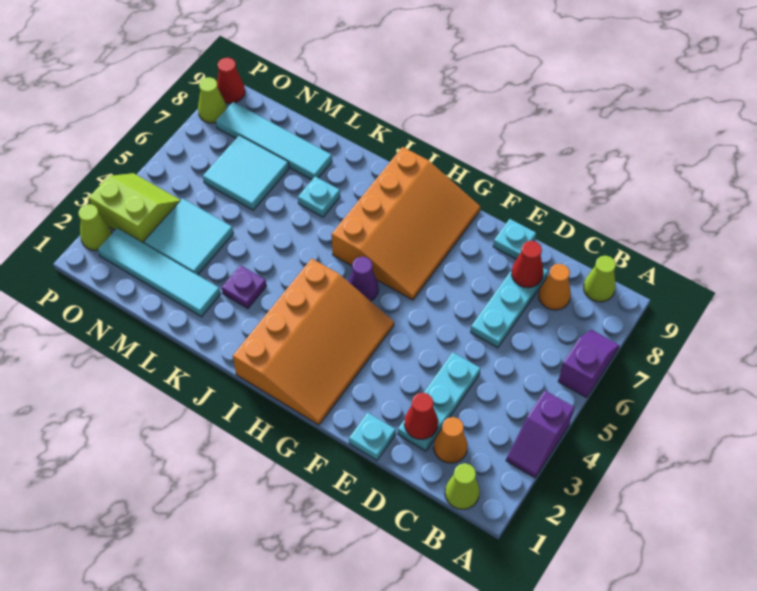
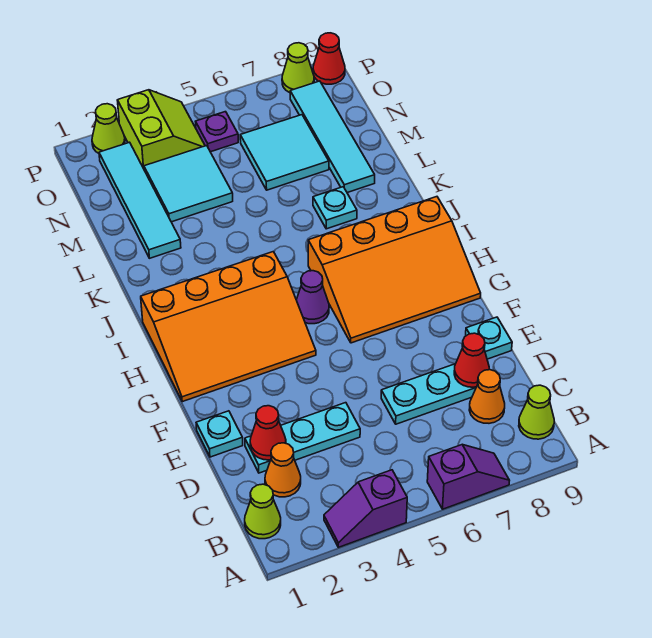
purple plate K3 level 1 -> purple plate O5 level 1

